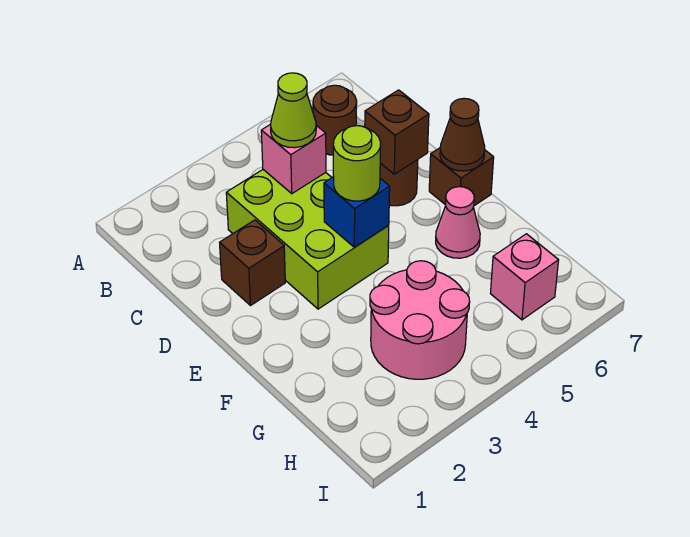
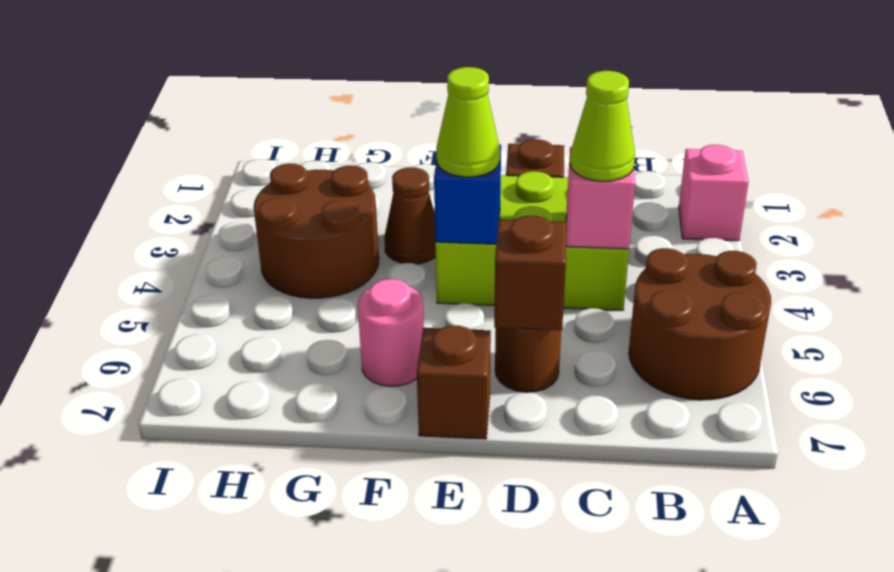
brown round brick B6 level 1 -> brown round brick A5:B6 level 1
lime round brick E4 level 3 -> lime cone E4 level 3
brown cone E7 level 2 -> brown cone F3 level 1
pink cone F6 level 1 -> pink round brick F6 level 1
pink round brick G3:H4 level 1 -> brown round brick G3:H4 level 1
pink brick H6 level 1 -> pink brick A2 level 1

